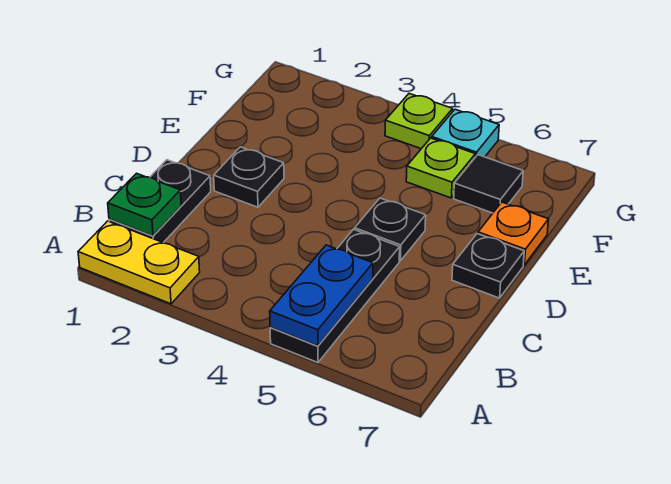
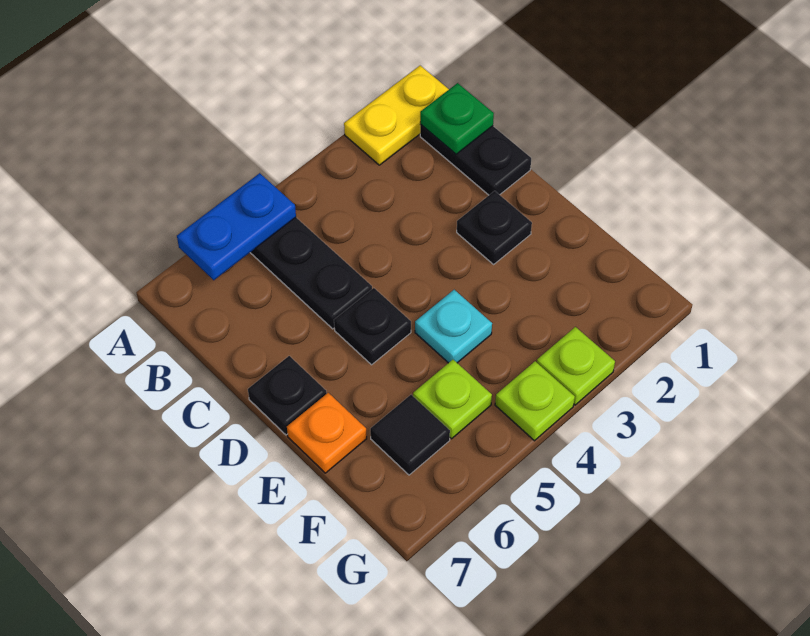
blue plate A5:B5 level 2 -> blue plate A5:A6 level 2
none -> lime plate G3 level 1
cyan plate G5 level 1 -> cyan plate E4 level 1

